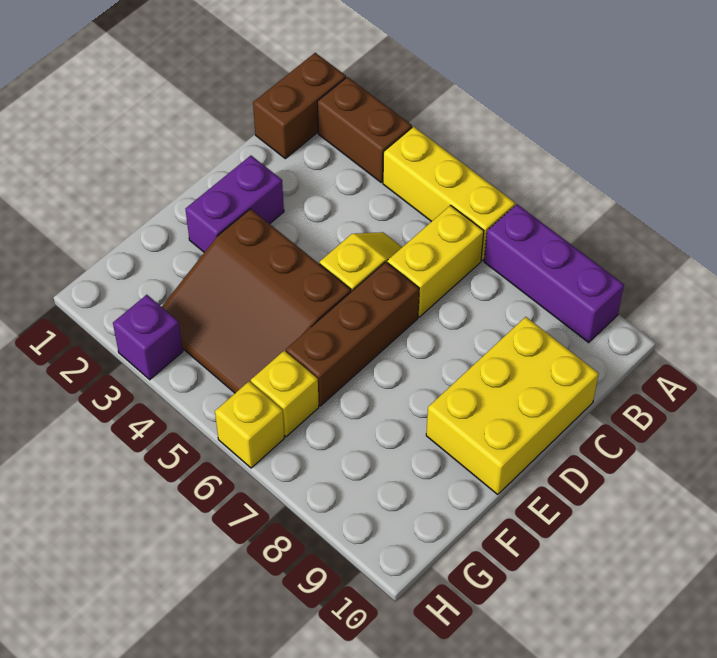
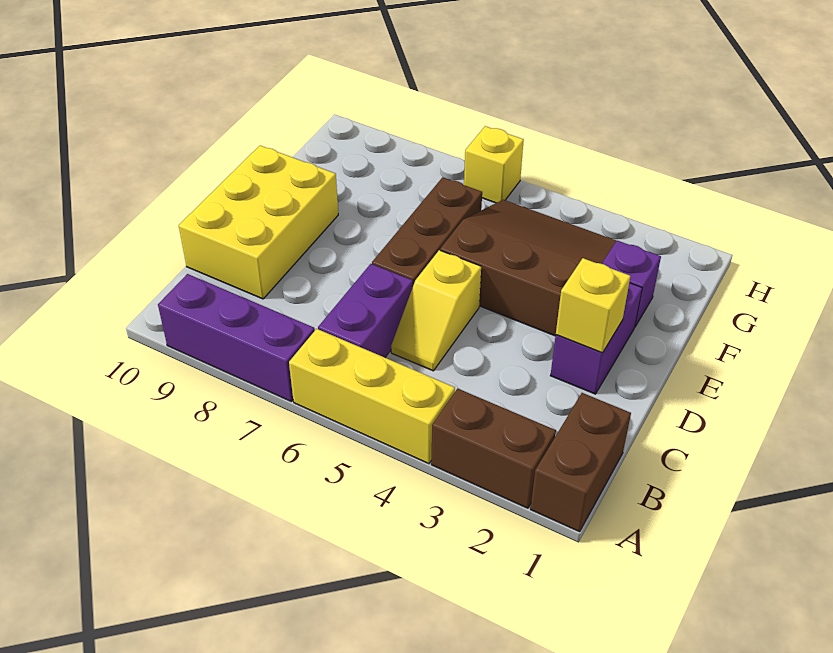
yellow brick B6:C6 level 1 -> purple brick B6:C6 level 1
yellow brick G6 level 1 -> yellow brick D2 level 2
purple brick H3 level 1 -> purple brick F2 level 1

